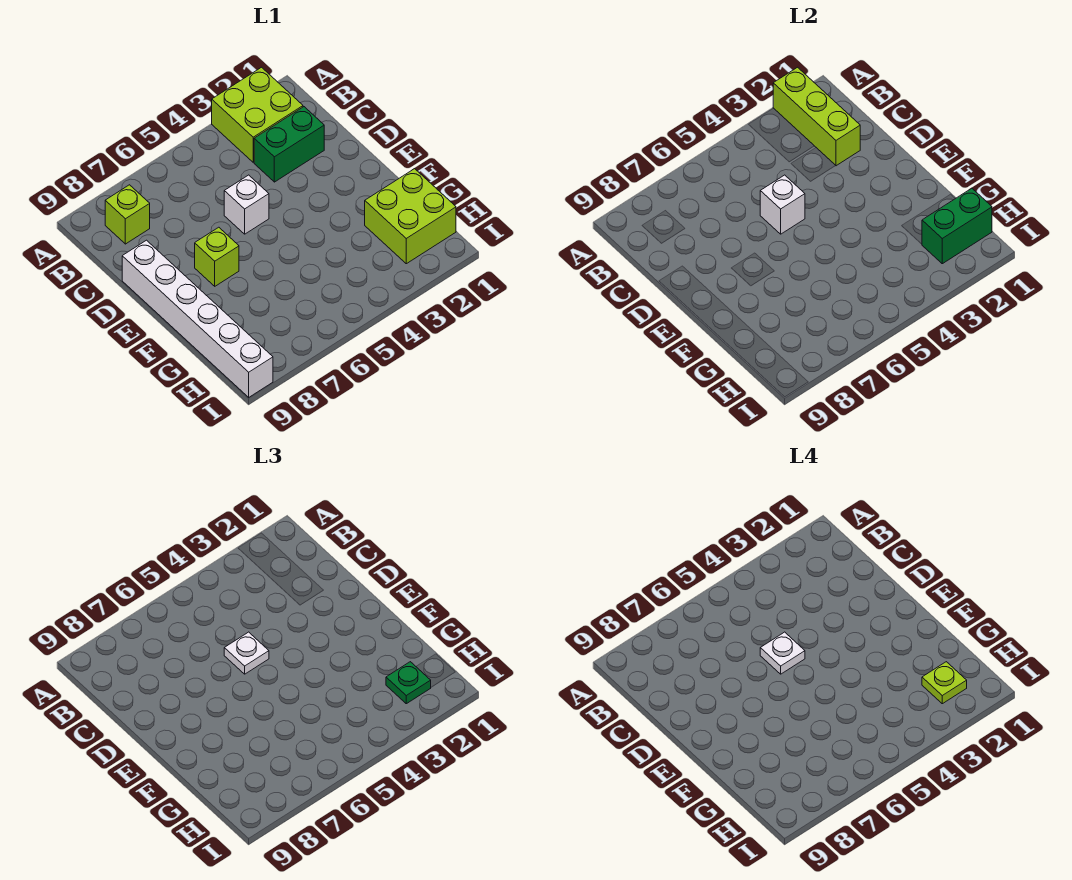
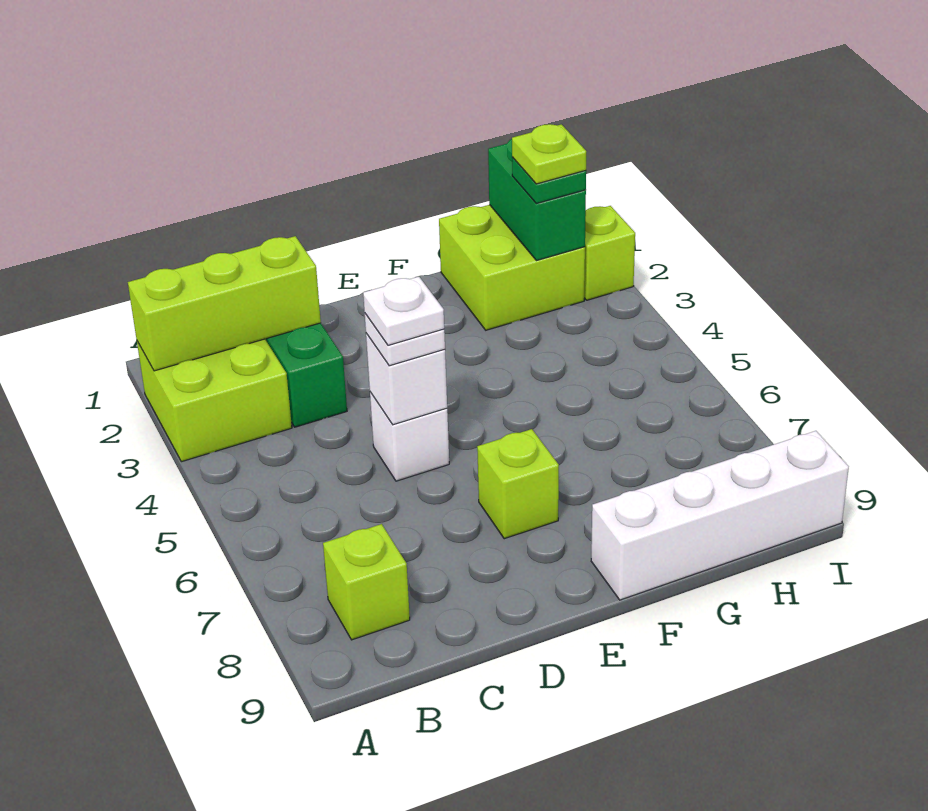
white brick D9:I9 level 1 -> white brick F9:I9 level 1
none -> lime brick I2 level 1

